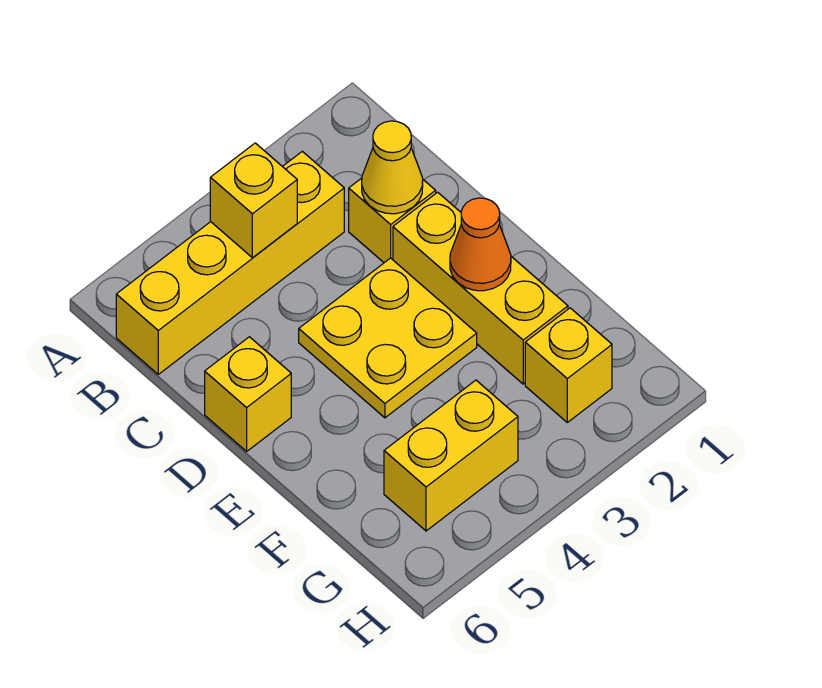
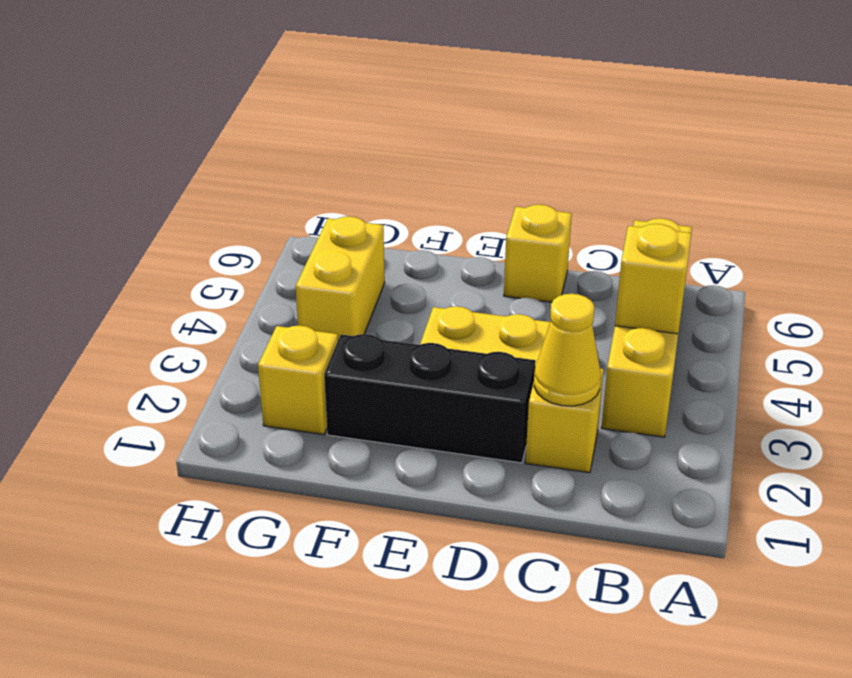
yellow brick D2:F2 level 1 -> black brick D2:F2 level 1
orange cone E2 level 2 -> none

